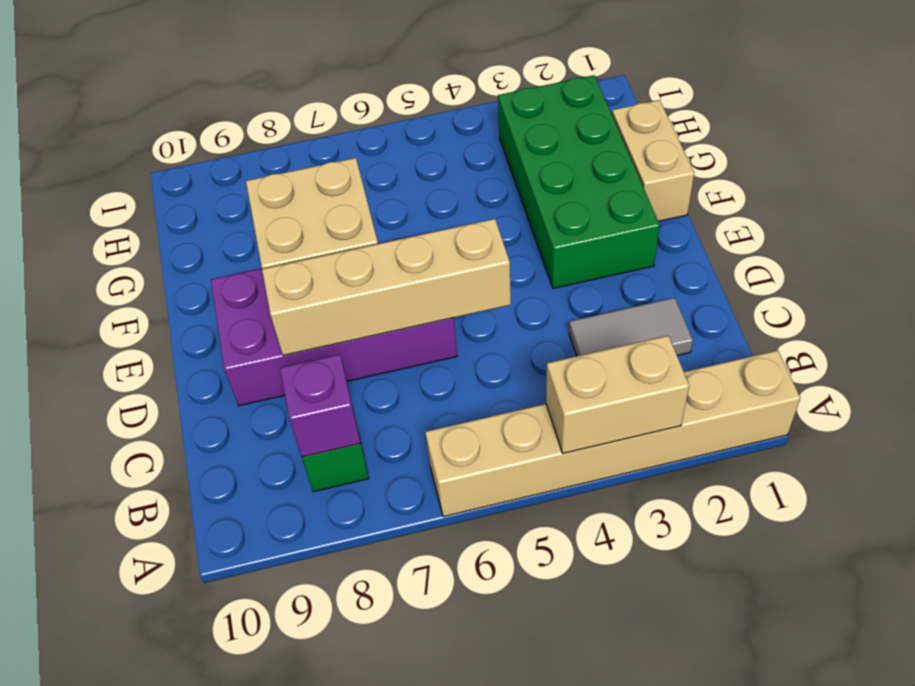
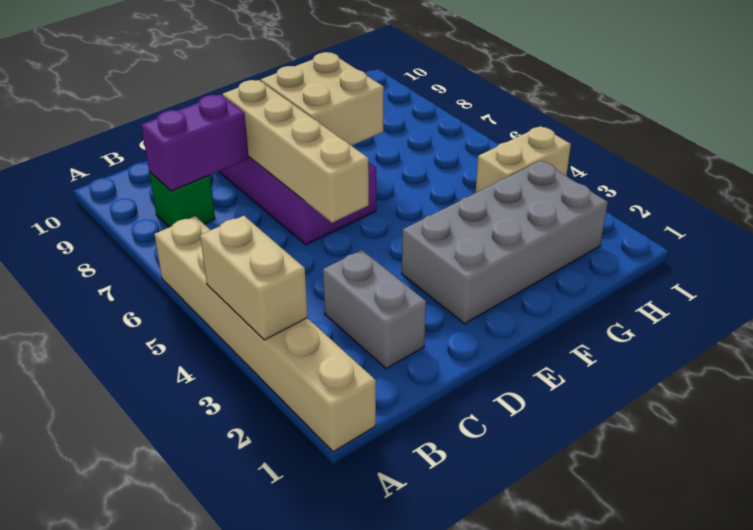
purple brick B8 level 2 -> purple brick B8:C8 level 2
grey tile C2:C3 level 1 -> grey brick C2:C3 level 1
green brick E2:H3 level 1 -> grey brick E2:H3 level 1
tan brick F1:G1 level 1 -> tan brick H4:I4 level 1

